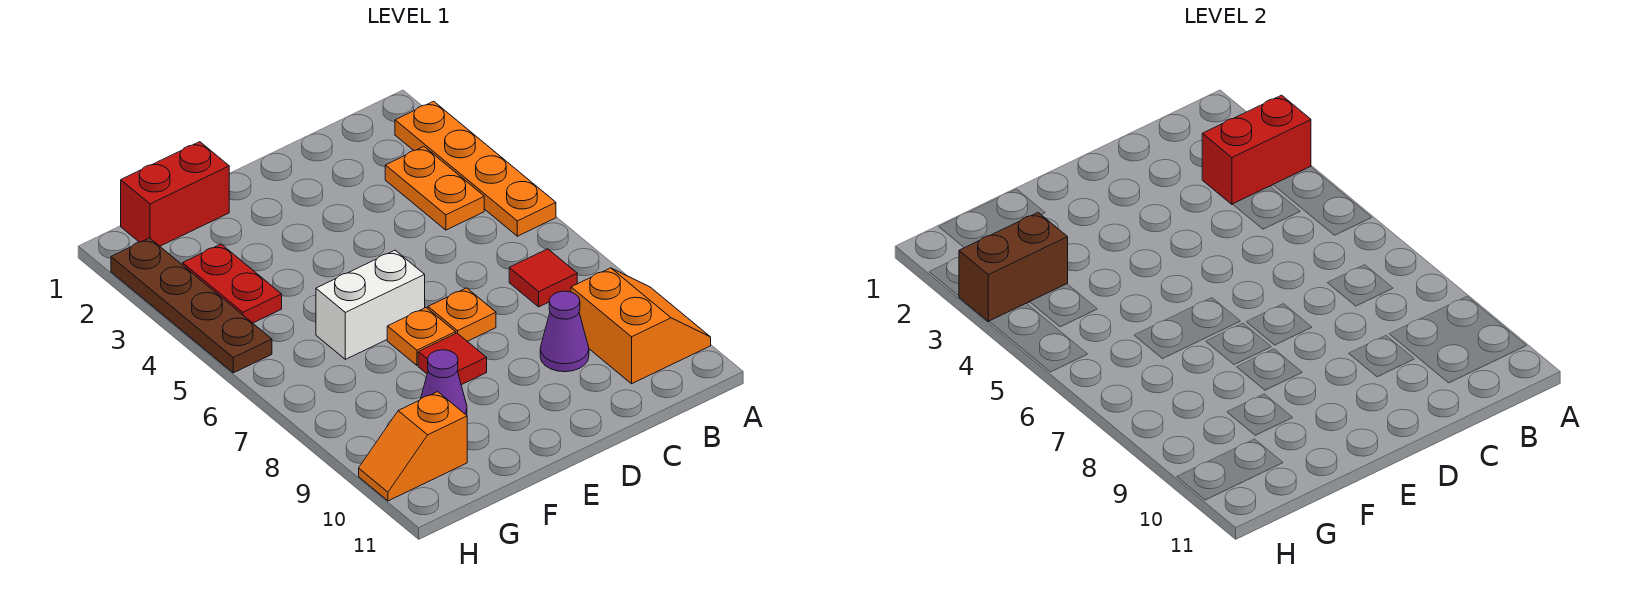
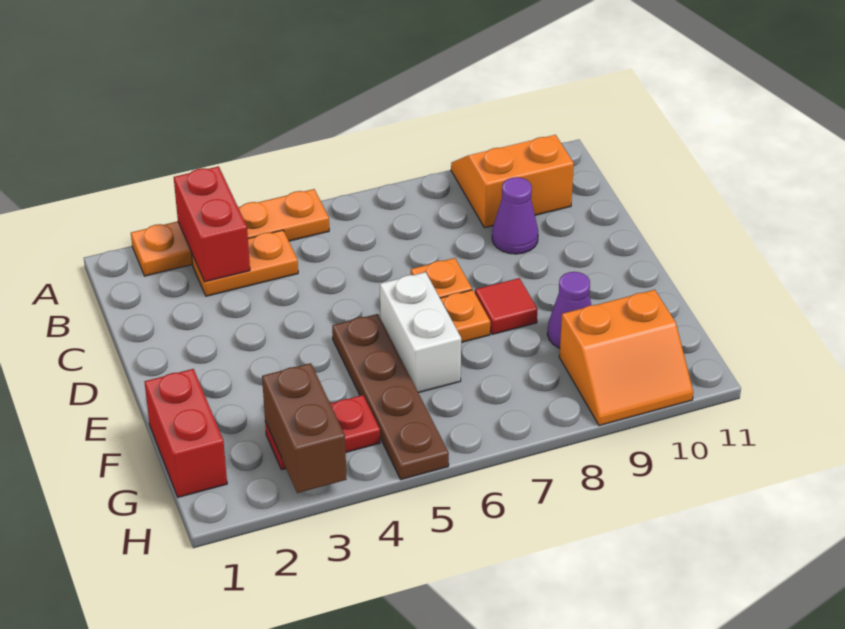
red tile B7 level 1 -> none
orange slope G10:H10 level 1 top G -> orange slope G9:H10 level 1 top G
brown plate H2:H5 level 1 -> brown plate E5:H5 level 1

